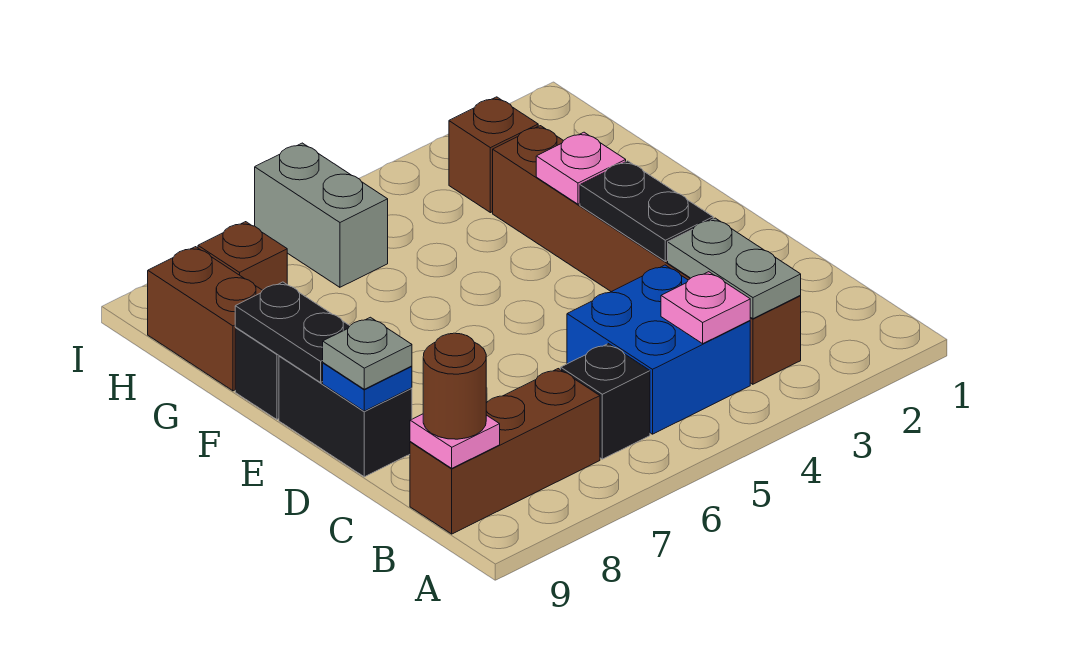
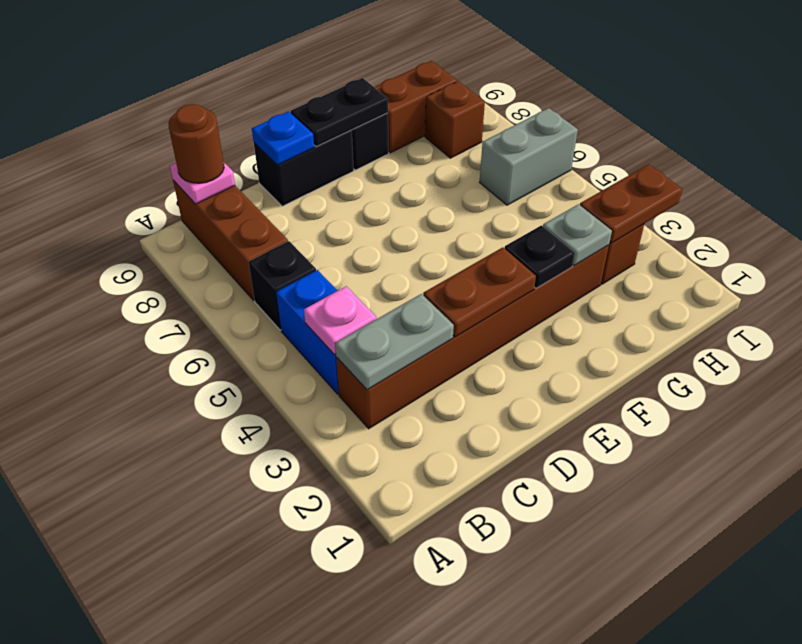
blue brick B4:C5 level 1 -> blue brick B4:B5 level 1
black plate D3:E3 level 2 -> brown plate D3:E3 level 2
grey plate D9 level 3 -> grey plate G3 level 2
pink plate F3 level 2 -> black plate F3 level 2
none -> brown plate H3:I3 level 2

